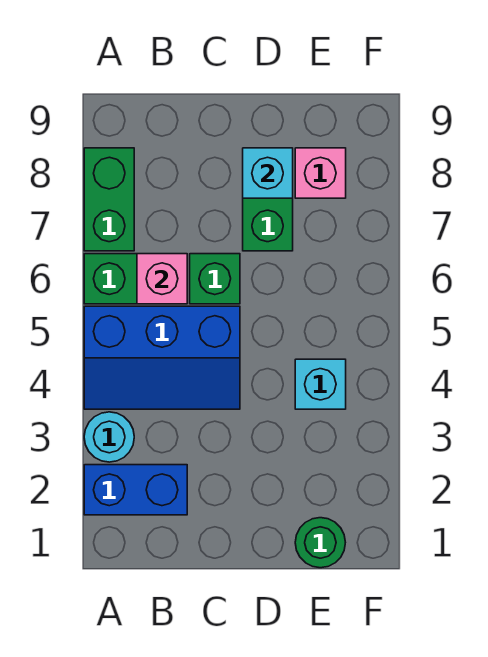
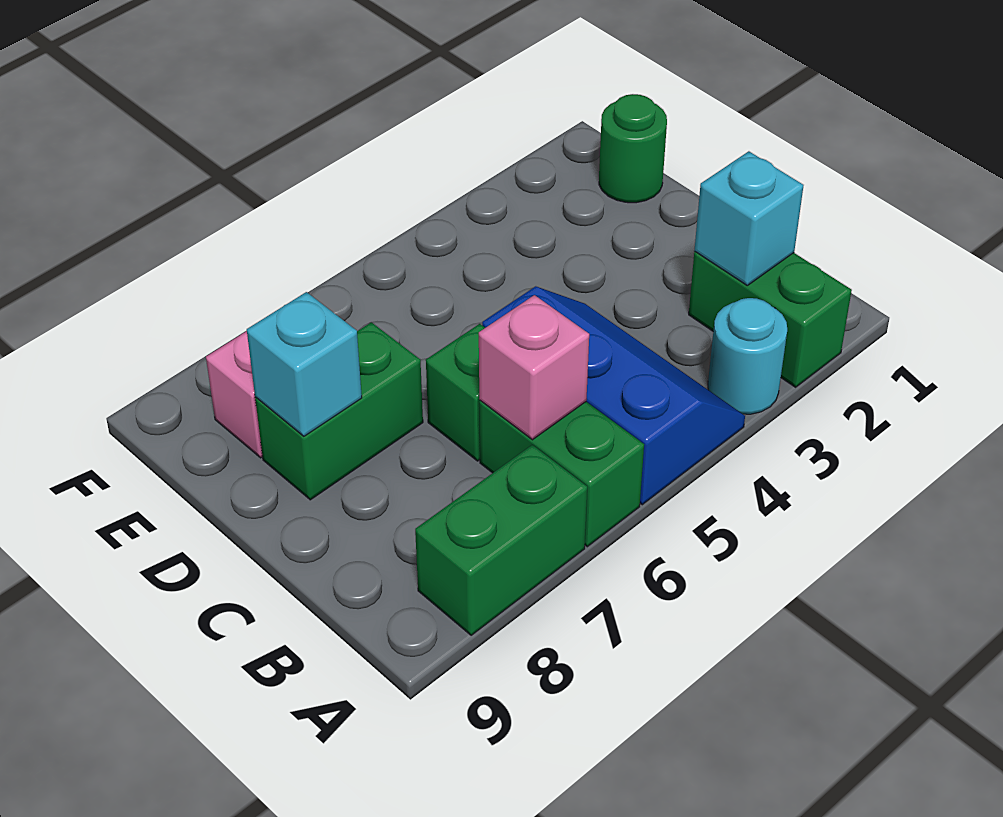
blue brick A2:B2 level 1 -> green brick A2:B2 level 1
cyan brick E4 level 1 -> cyan brick B2 level 2

